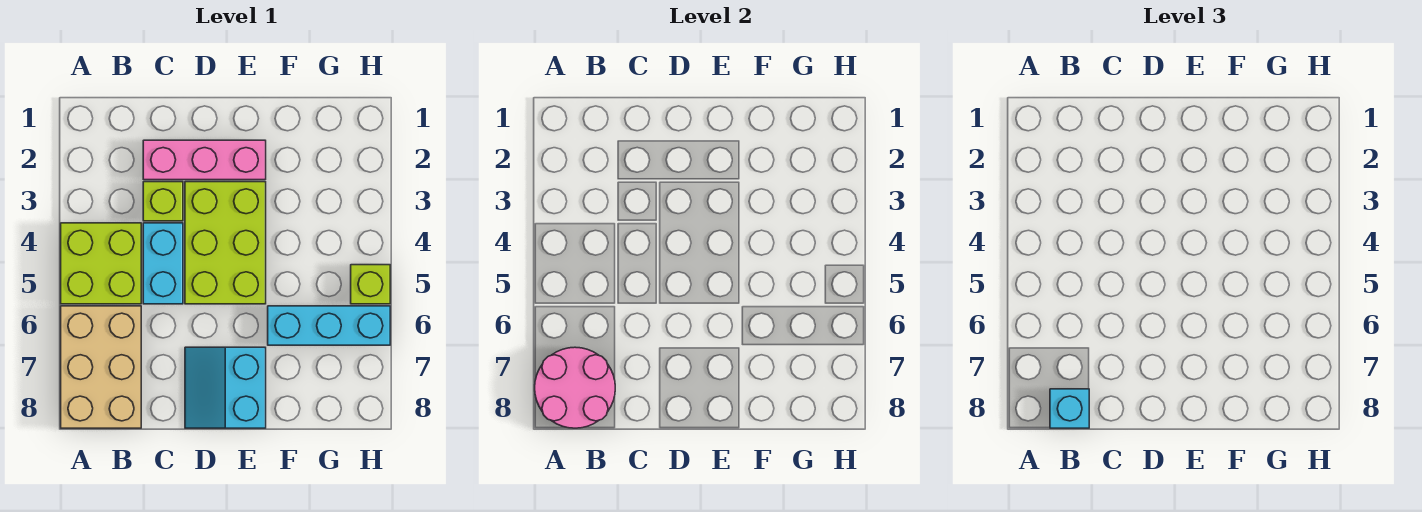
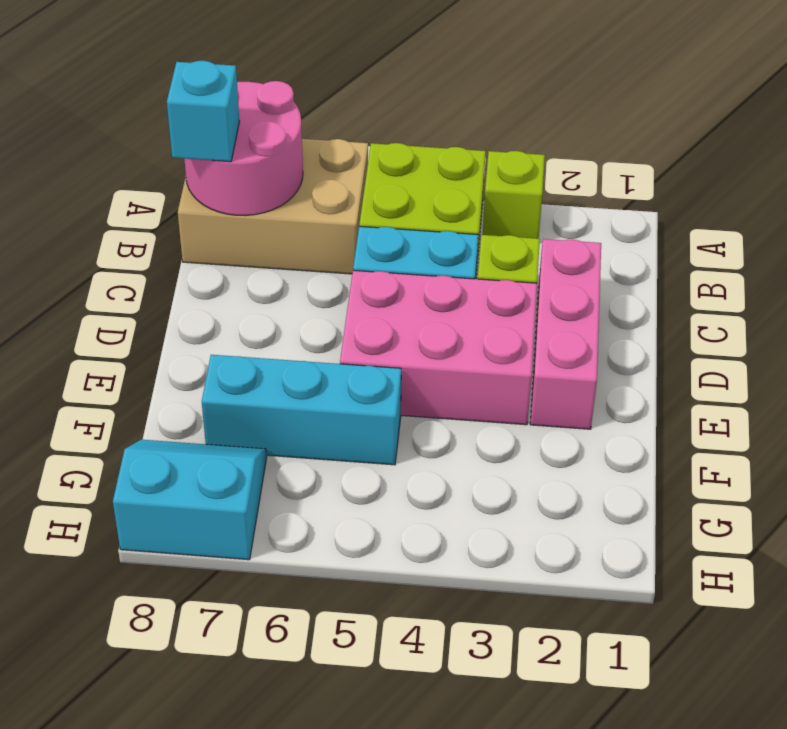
lime brick D3:E5 level 1 -> pink brick D3:E5 level 1
cyan slope D7:E8 level 1 top E -> cyan slope G7:H8 level 1 top H
cyan brick F6:H6 level 1 -> cyan brick F5:F7 level 1
lime brick H5 level 1 -> lime brick A3 level 1

